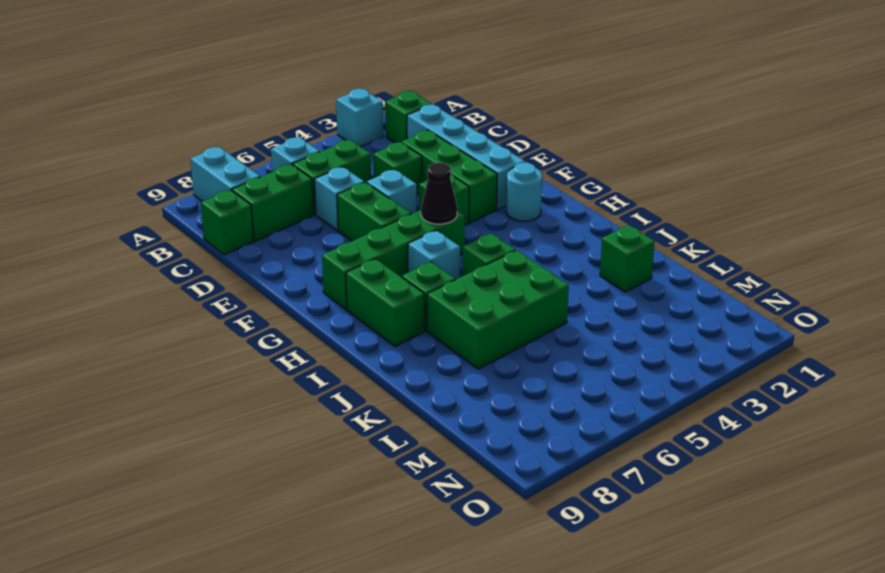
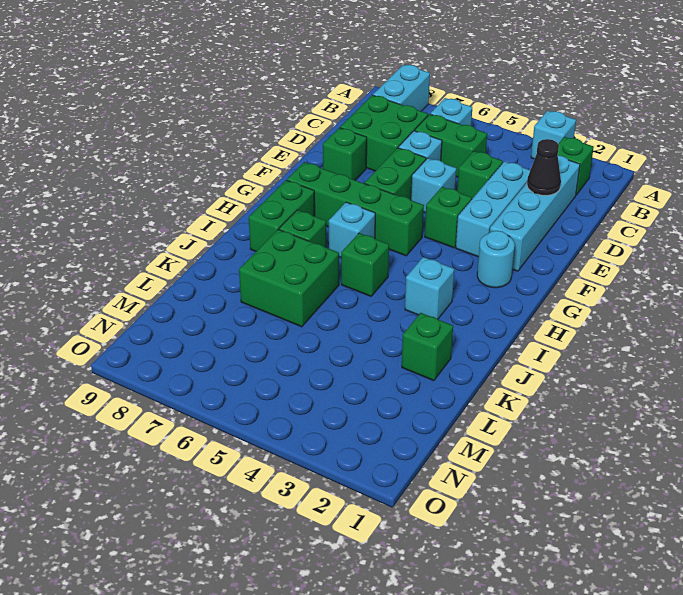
green brick C7:C8 level 1 -> green brick C7:D8 level 1
green brick C9 level 1 -> green brick E8 level 1
green brick D3:F3 level 1 -> cyan brick D3:F3 level 1
black cone G5 level 2 -> black cone D2 level 2
none -> cyan brick I3 level 1
green brick J5:K7 level 1 -> green brick J6:K7 level 1

